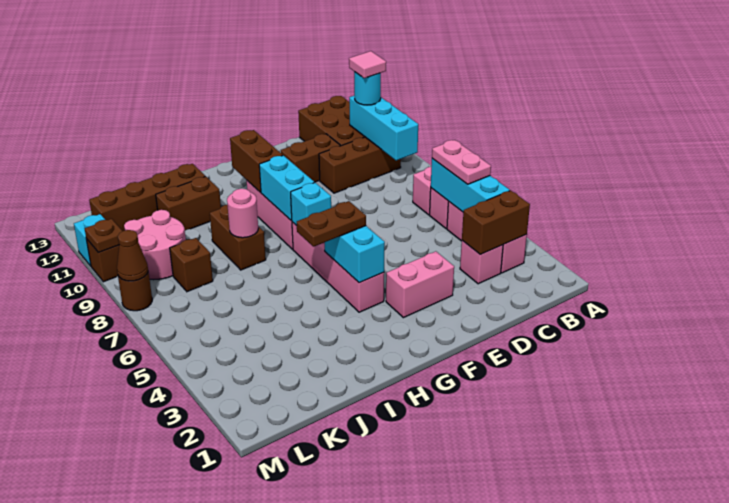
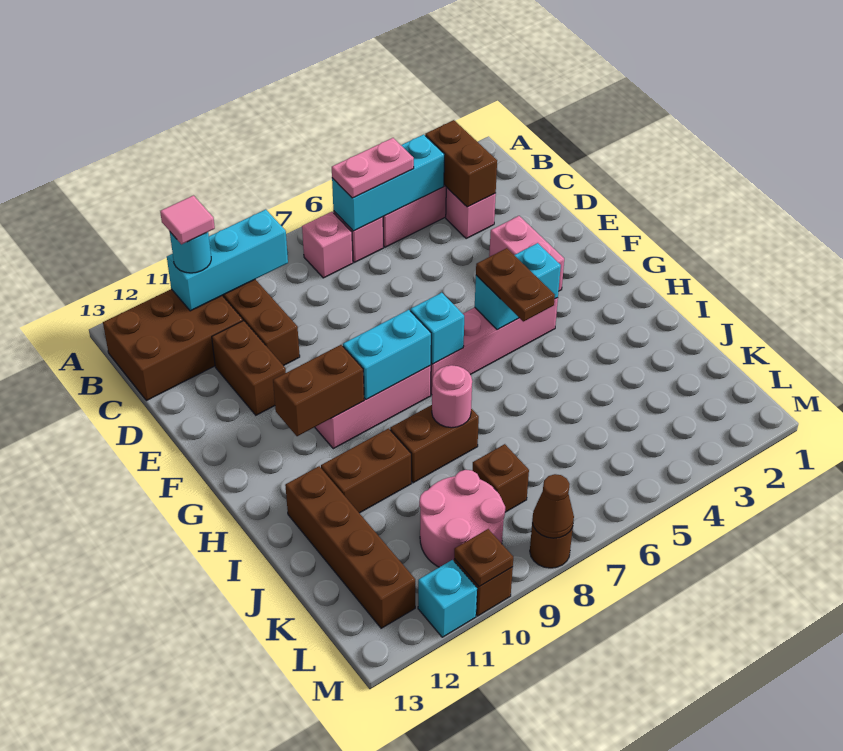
brown brick I11:J11 level 1 -> brown brick I10:I11 level 1

